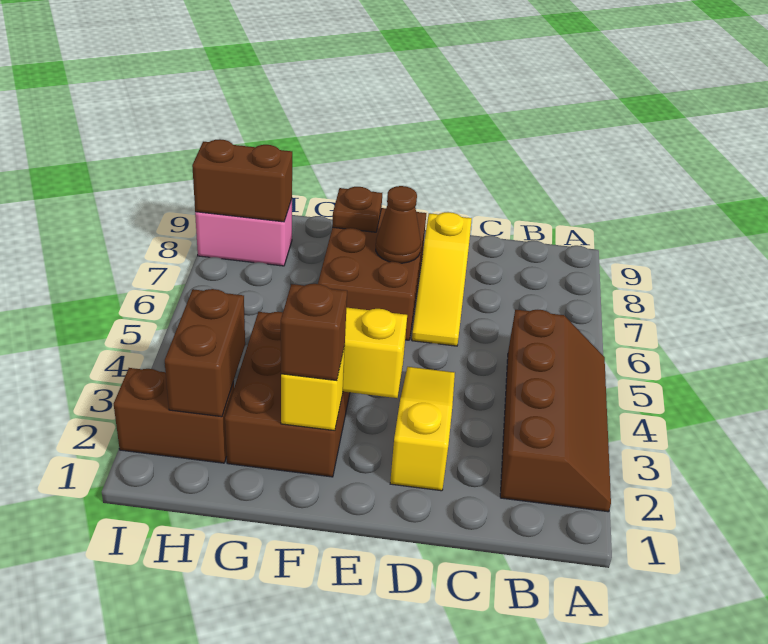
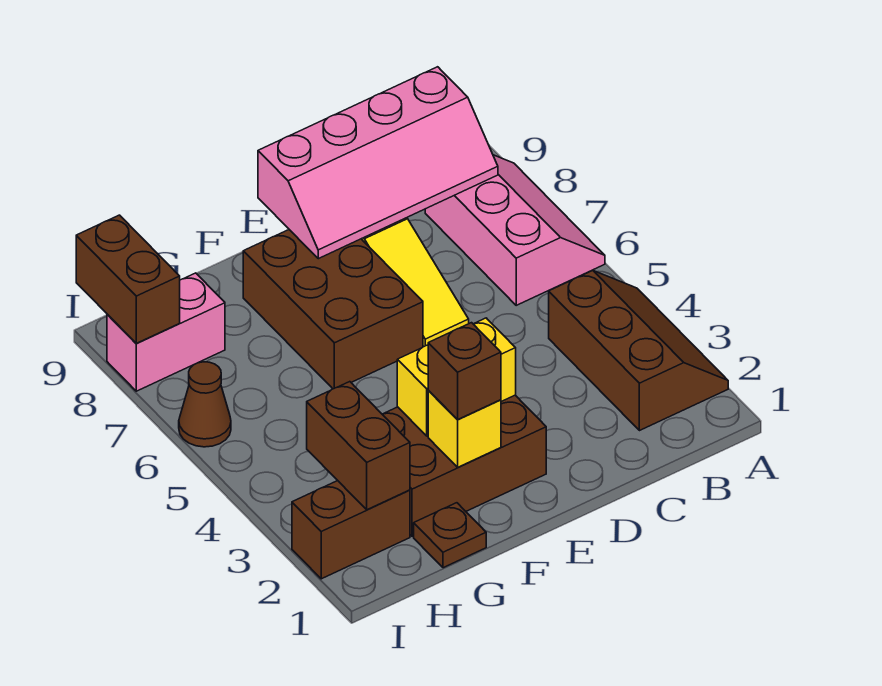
brown slope A2:B5 level 1 top B -> brown slope A2:B4 level 1 top B
none -> pink slope A6:B8 level 1 top B
none -> pink slope B8:E9 level 2 top 9
yellow slope D2:D4 level 1 top 2 -> none
brown cone E7 level 2 -> brown cone I6 level 1
brown brick F2:G4 level 1 -> brown brick E2:G3 level 1
brown plate F8 level 2 -> brown plate G1 level 1
brown brick H8:I8 level 2 -> brown brick I8:I9 level 2

